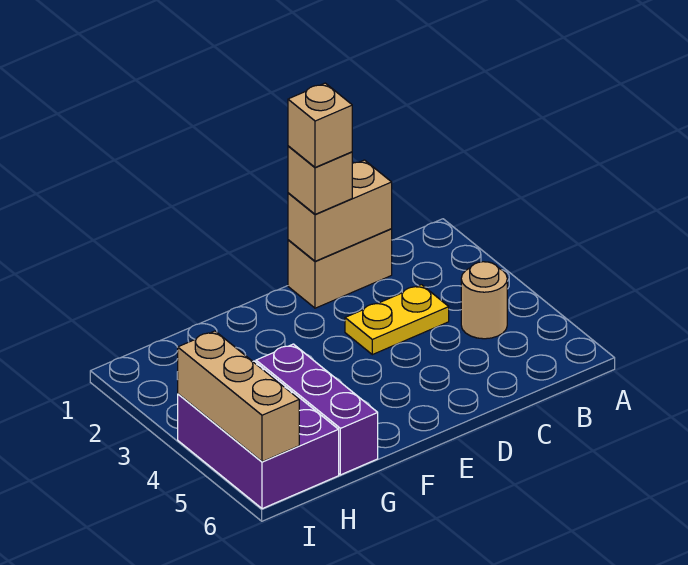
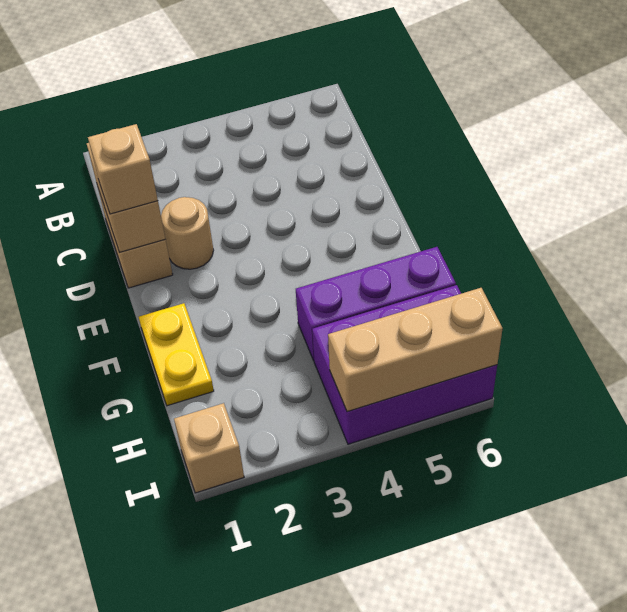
tan round brick B4 level 1 -> tan round brick D2 level 1
yellow plate C3:D3 level 1 -> yellow plate F1:G1 level 1
tan brick D1 level 4 -> tan brick I1 level 1

